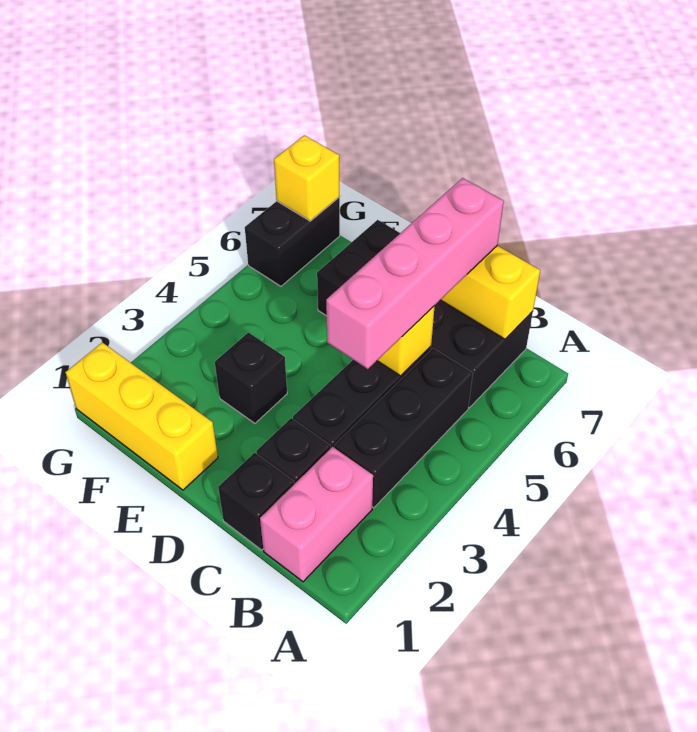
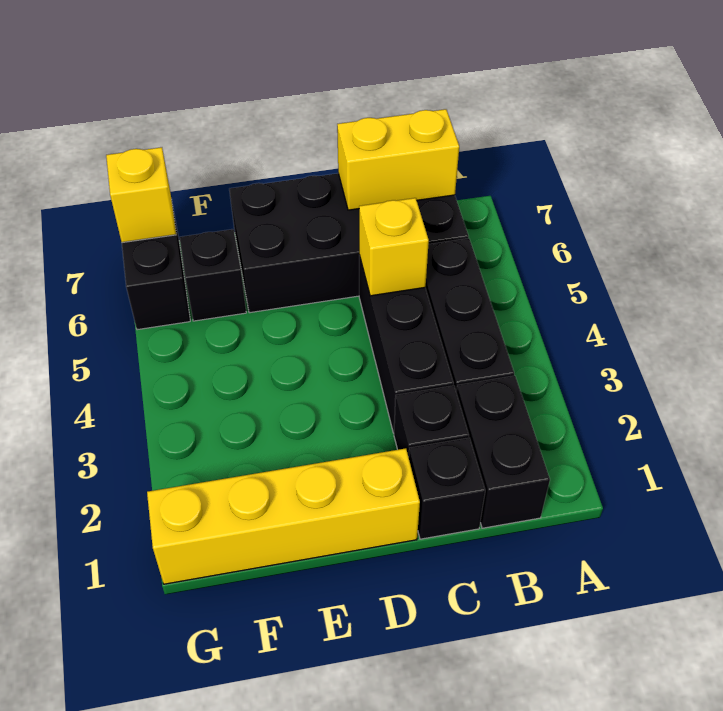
pink brick B1:B2 level 1 -> black brick B1:B2 level 1
pink brick C4:C7 level 3 -> none
yellow brick E1:G1 level 1 -> yellow brick D1:G1 level 1
black brick E3 level 1 -> black brick F6 level 1

